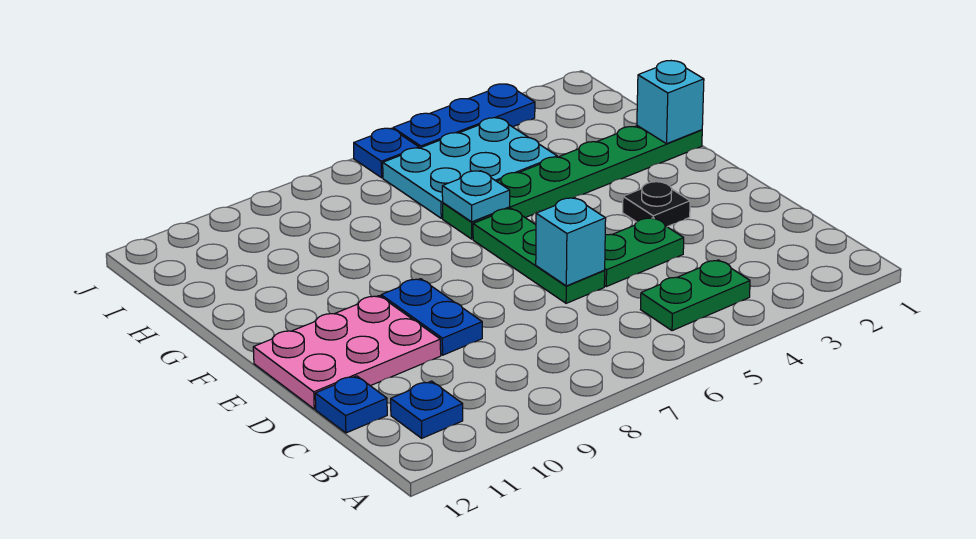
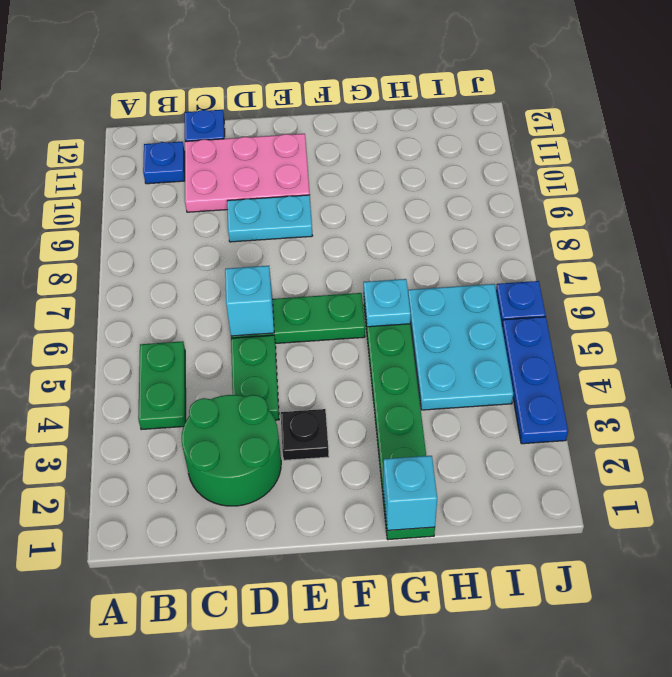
none -> green round brick C2:D3 level 1
blue plate D9:E9 level 1 -> cyan plate D9:E9 level 1
pink plate D10:E12 level 1 -> pink plate C10:E11 level 1

